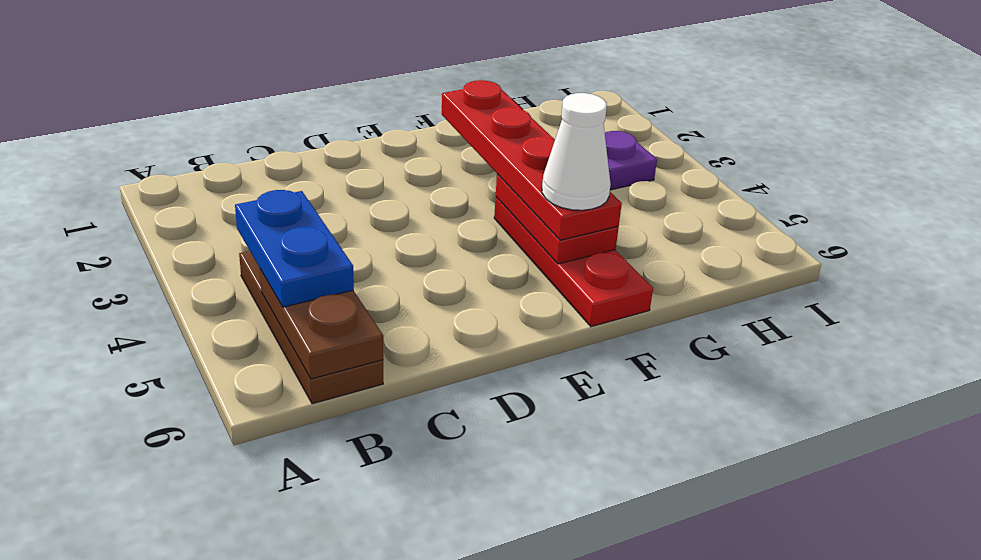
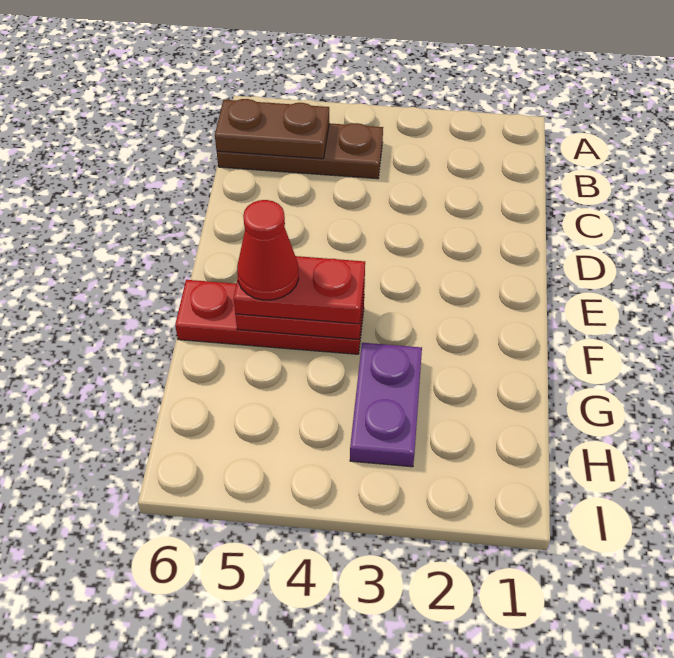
blue plate B4:B5 level 3 -> none
red plate F2:F5 level 3 -> red plate F4:F5 level 3
white cone F5 level 4 -> red cone F5 level 4

